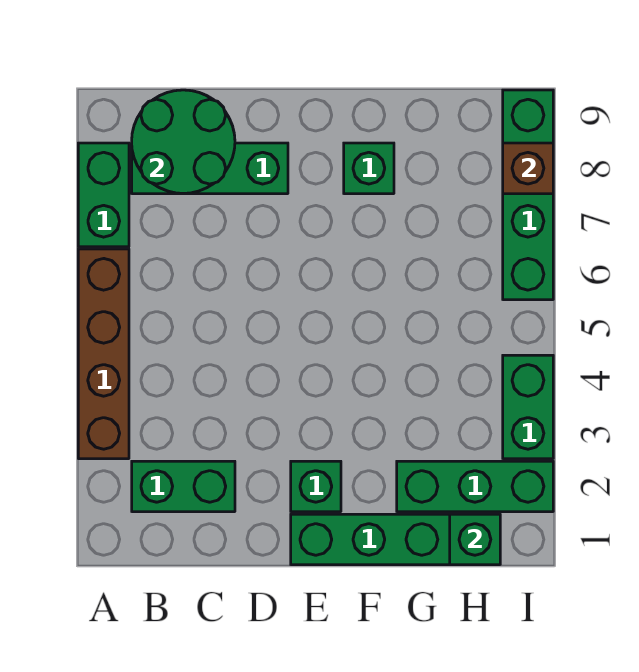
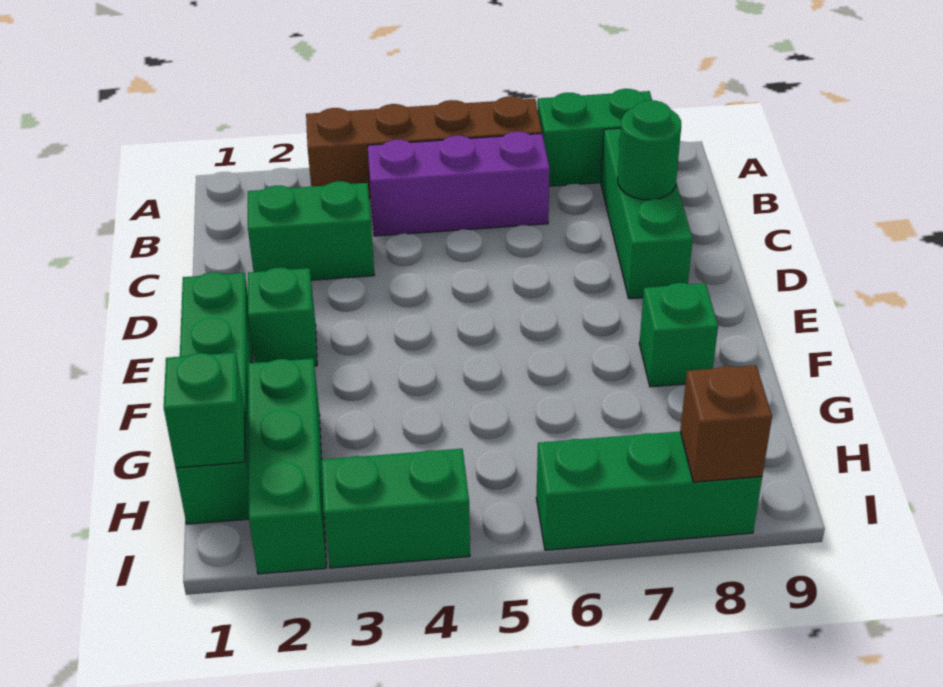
green brick B2:C2 level 1 -> green brick C2:C3 level 1
none -> purple brick B4:B6 level 1
green round brick B8:C9 level 2 -> green round brick C8 level 2
green brick I6:I9 level 1 -> green brick I6:I8 level 1

